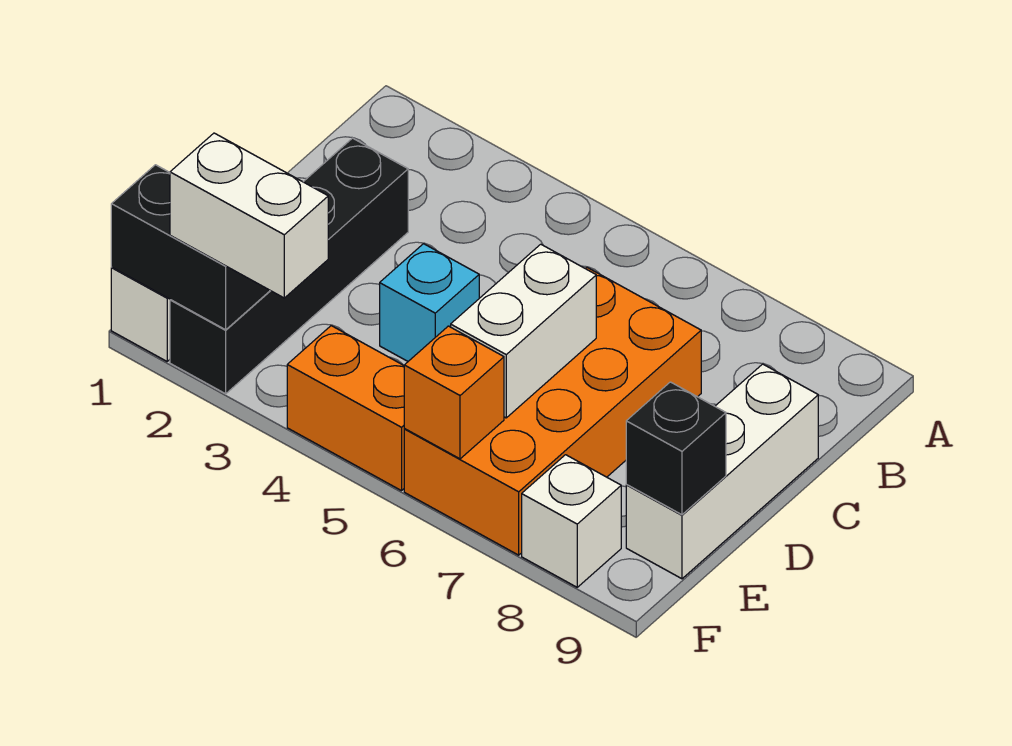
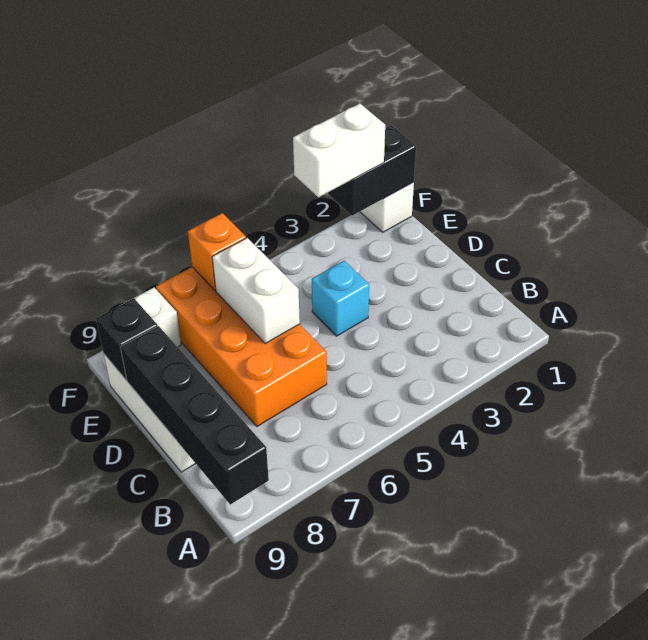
black brick C2:F2 level 1 -> black brick A9:D9 level 2
orange brick F4:F5 level 1 -> none

